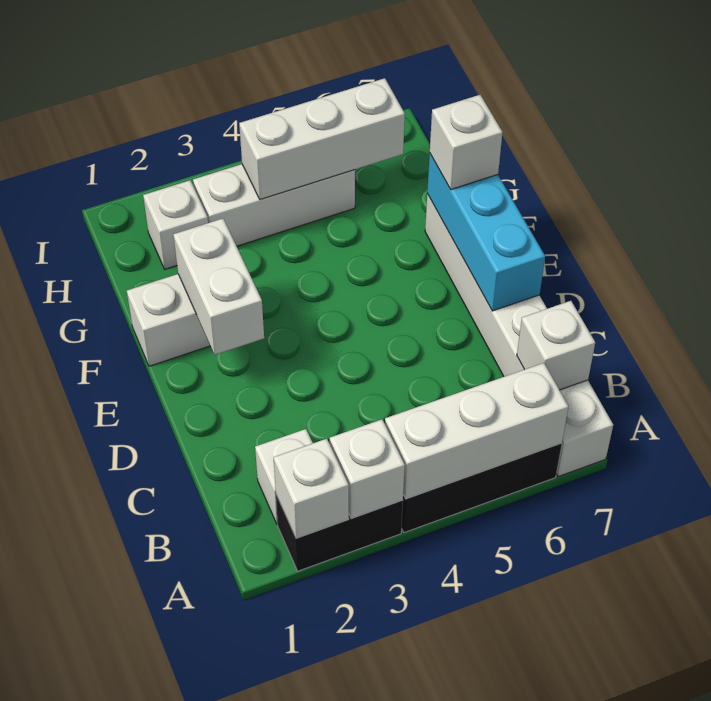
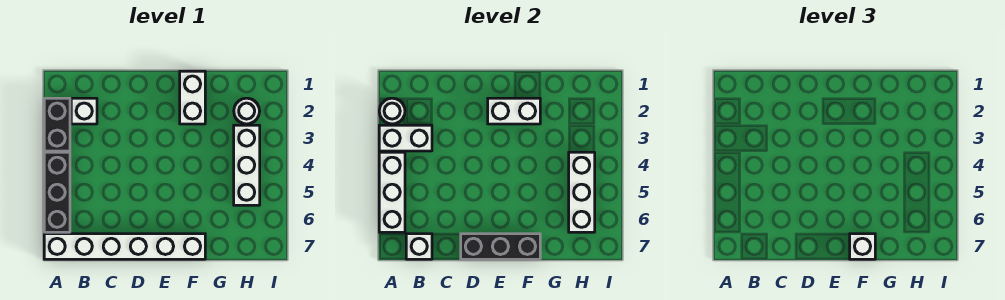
white brick A2 level 2 -> white round brick A2 level 2
white brick A3 level 2 -> white brick A3:B3 level 2
cyan brick D7:F7 level 2 -> black brick D7:F7 level 2
white brick H2 level 1 -> white round brick H2 level 1

